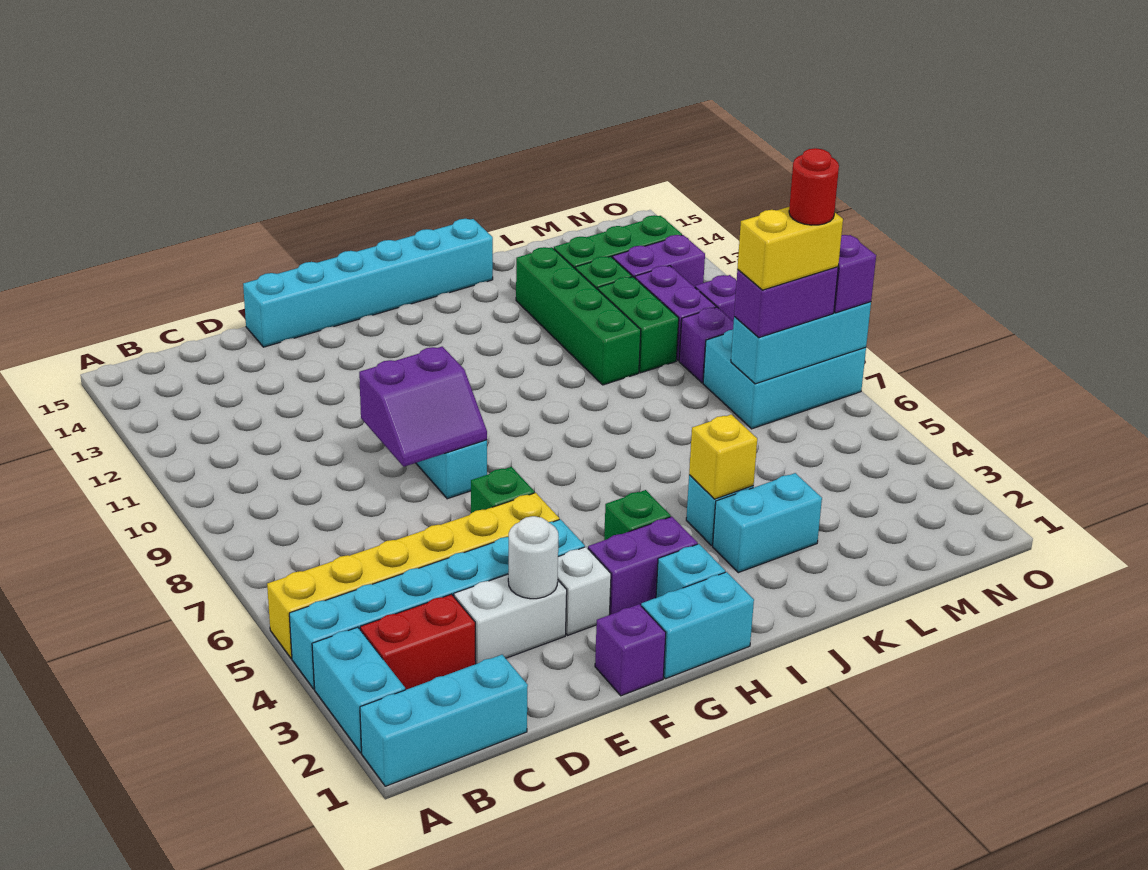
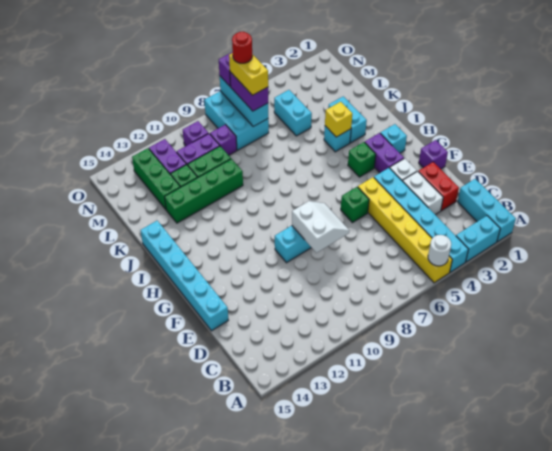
red brick B3:C3 level 1 -> red brick D2:E2 level 1
white round brick E3 level 2 -> white round brick A5 level 2
purple slope E8:F9 level 2 top 9 -> white slope E8:F9 level 2 top 9
cyan brick G1:H1 level 1 -> cyan brick L5:M5 level 1

